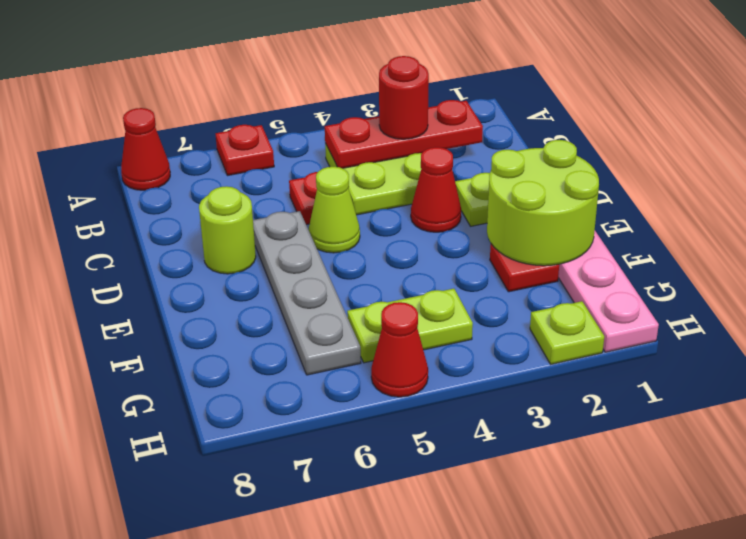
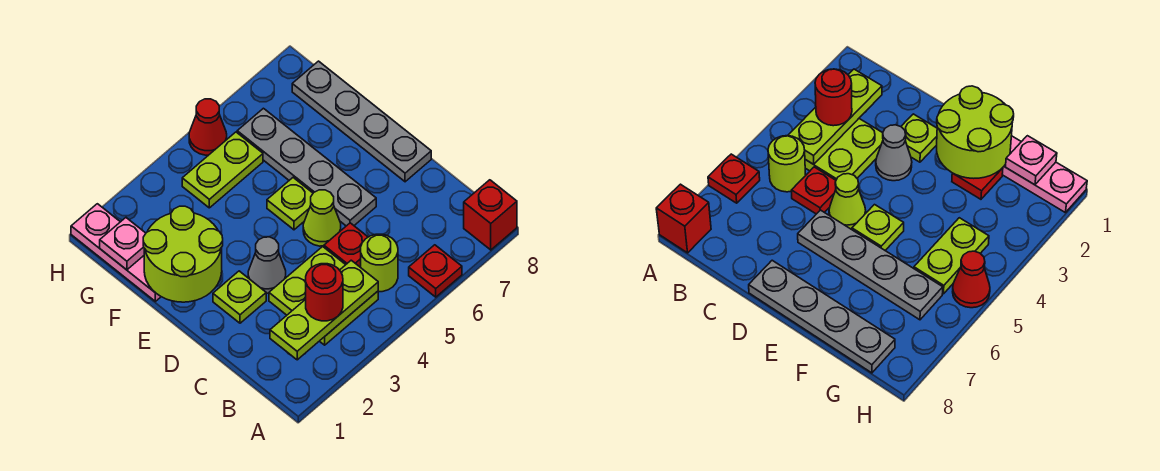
red cone A8 level 1 -> red brick A8 level 1
red plate B2:B4 level 2 -> lime plate B2:B4 level 2
red cone D3 level 1 -> grey cone D3 level 1
lime round brick D7 level 1 -> lime round brick B5 level 1
none -> grey plate D8:G8 level 1
none -> pink plate G1 level 2
lime plate H2 level 1 -> lime plate E5 level 1

